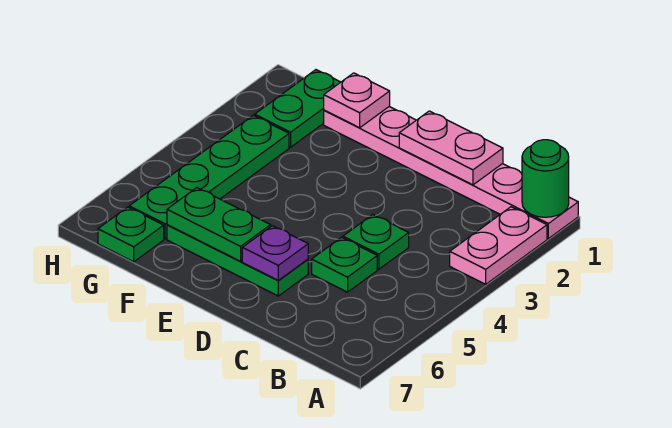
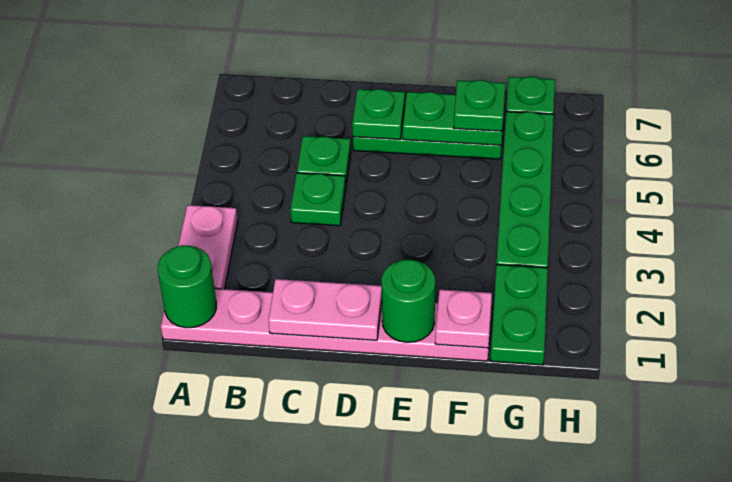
purple plate D6 level 2 -> green plate D6 level 2
none -> green round brick E1 level 2
none -> green plate F6 level 3

